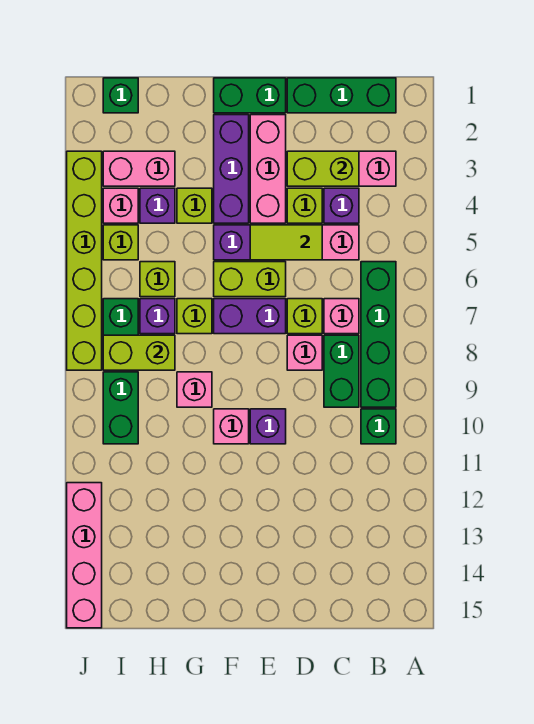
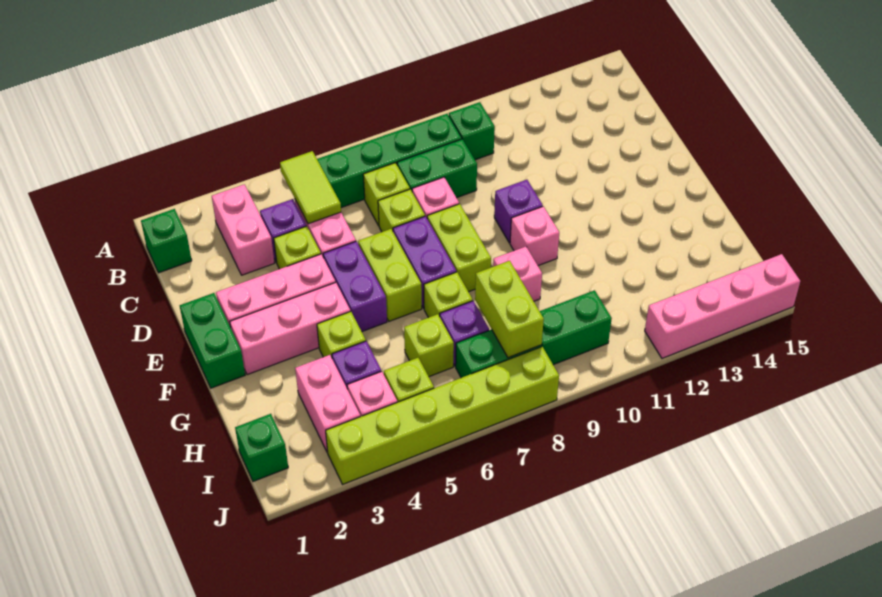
green brick B1:D1 level 1 -> green brick B1 level 1
lime brick C3:D3 level 2 -> lime brick E8:F8 level 1
pink brick C7 level 1 -> lime brick C7 level 1
lime tile D5:E5 level 2 -> lime tile B5:C5 level 2
purple brick F2:F4 level 1 -> pink brick F2:F4 level 1

